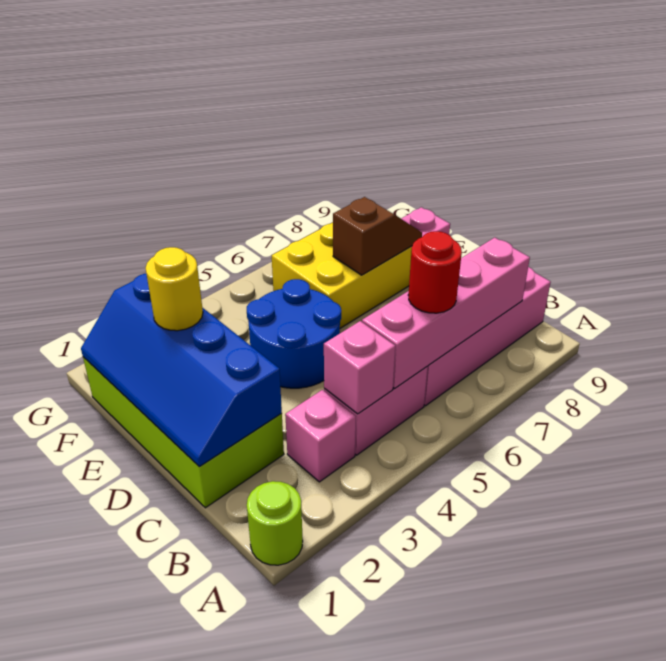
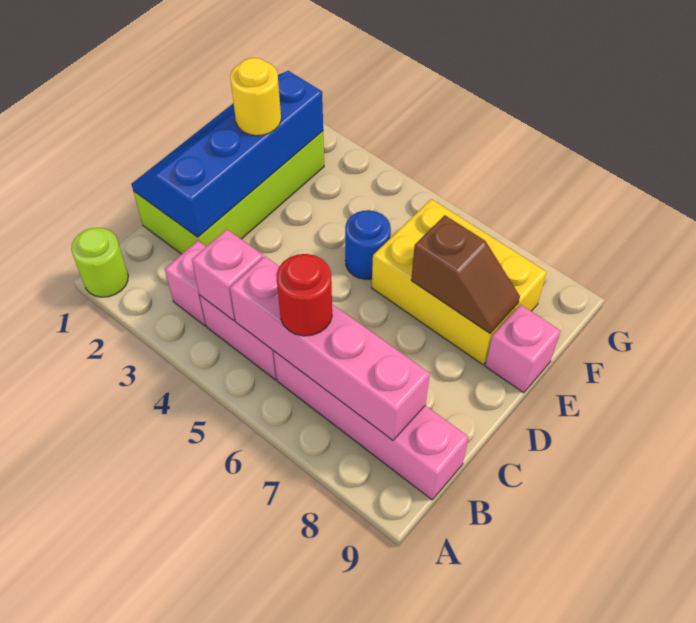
blue round brick D4:E5 level 1 -> blue round brick E5 level 1

